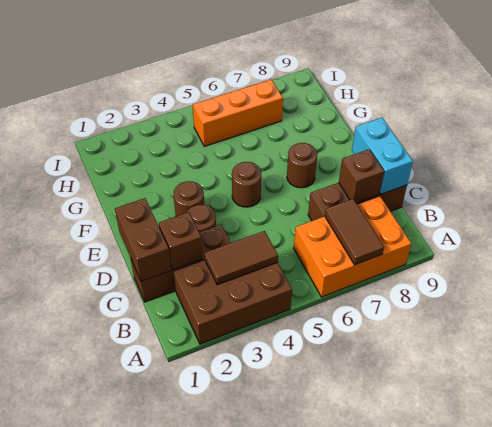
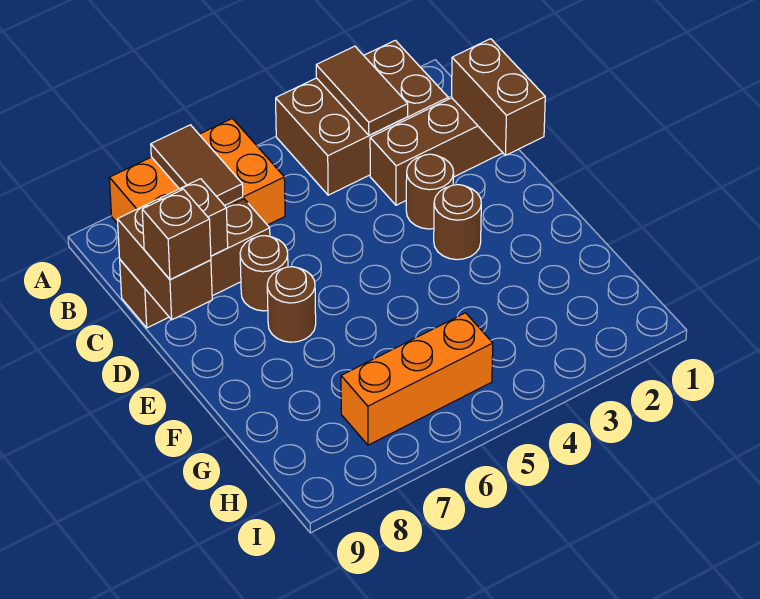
brown tile B3:B4 level 2 -> brown tile A3:B3 level 2
brown brick C2 level 2 -> brown brick D9 level 3
cyan brick C9:D9 level 2 -> brown brick C9:D9 level 2
brown round brick E5 level 1 -> brown round brick D7 level 1

